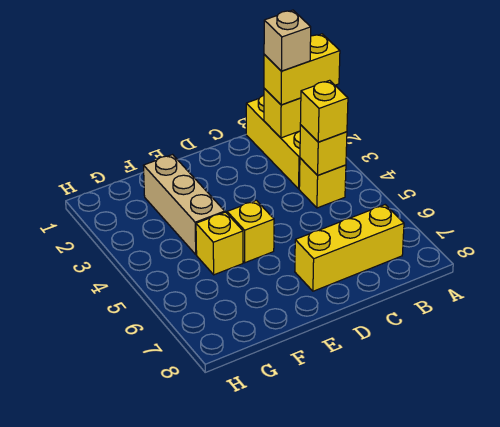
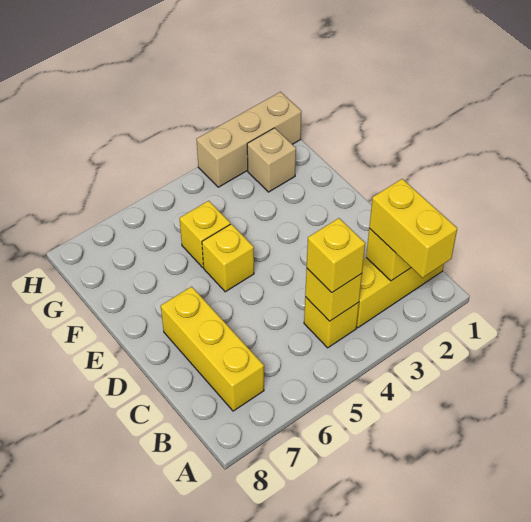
tan brick B2 level 4 -> tan brick G2 level 1
tan brick F2:F4 level 1 -> tan brick H1:H3 level 1

